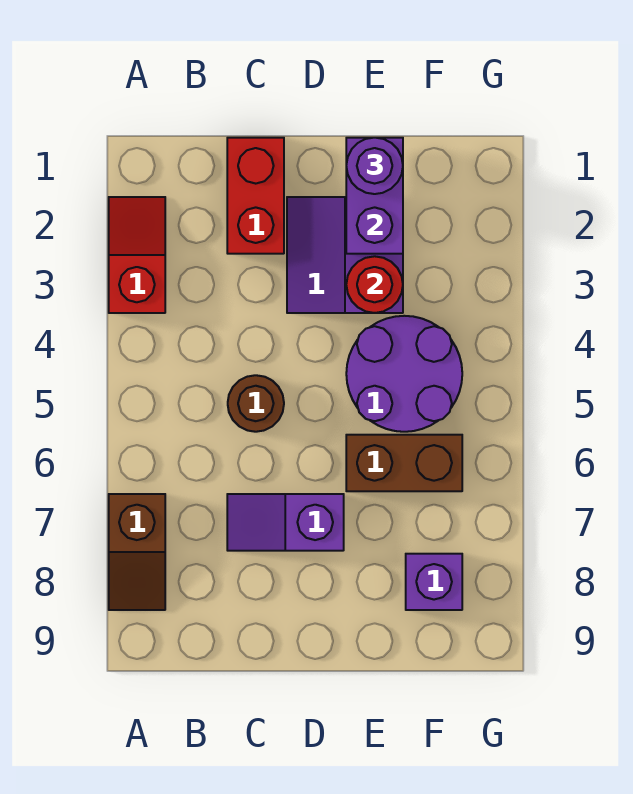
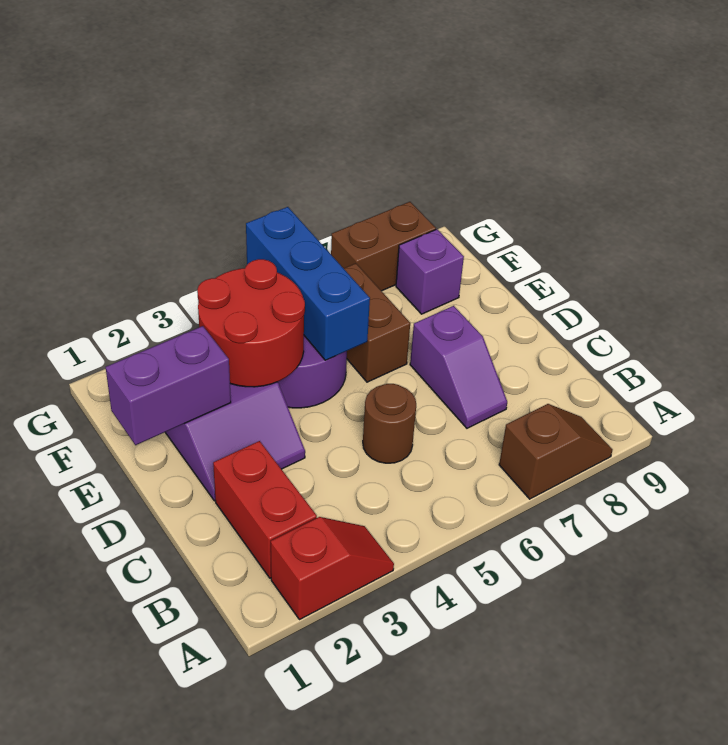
red slope A2:A3 level 1 top 3 -> red slope A2:A3 level 1 top 2
red brick C1:C2 level 1 -> red brick B2:C2 level 1
purple round brick E1 level 3 -> none
red round brick E3 level 2 -> red round brick E3:F4 level 2
none -> blue brick E5:G5 level 2
none -> brown brick G7:G8 level 1

